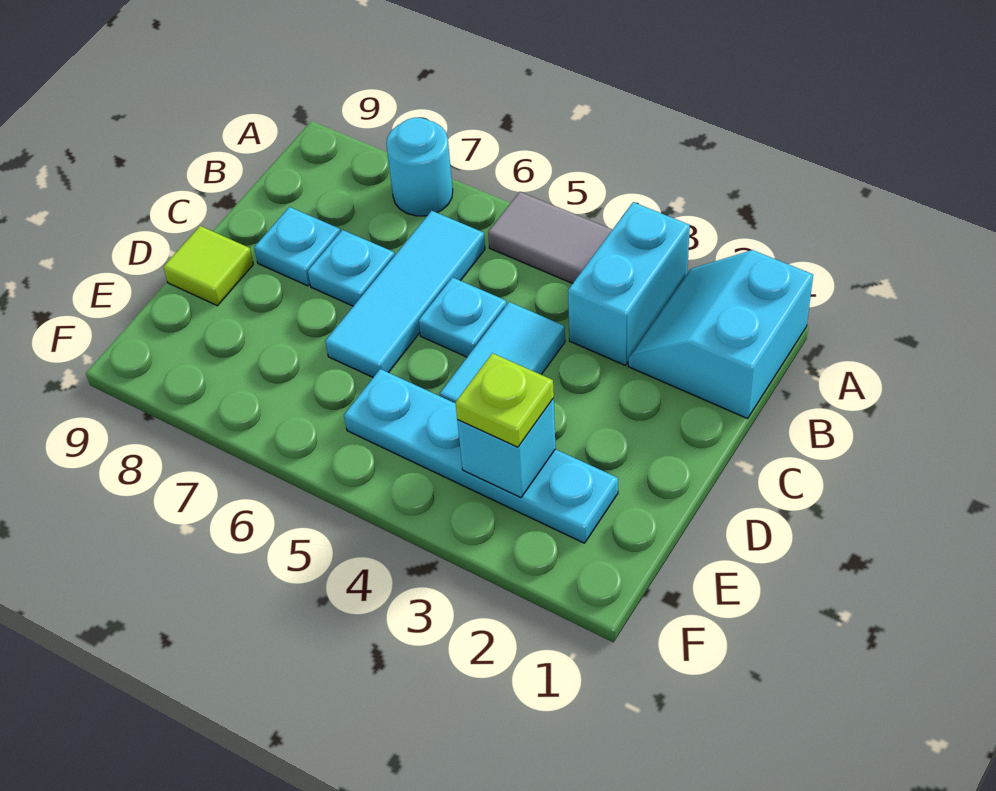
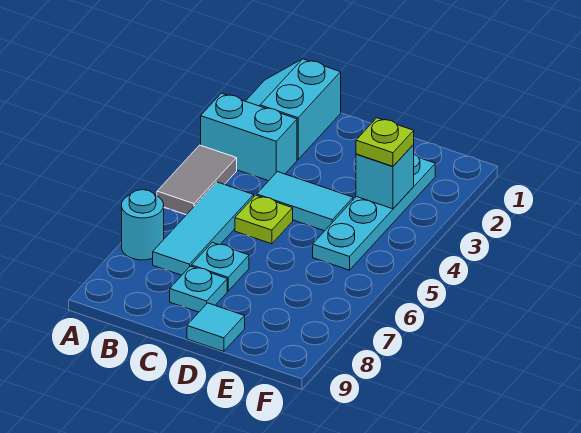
cyan slope A1:B2 level 1 top 1 -> cyan slope A1:B2 level 1 top B
cyan tile B6:D6 level 1 -> cyan tile B5:B7 level 1
cyan plate C5 level 1 -> lime plate C5 level 1
lime tile D9 level 1 -> cyan tile D9 level 1

